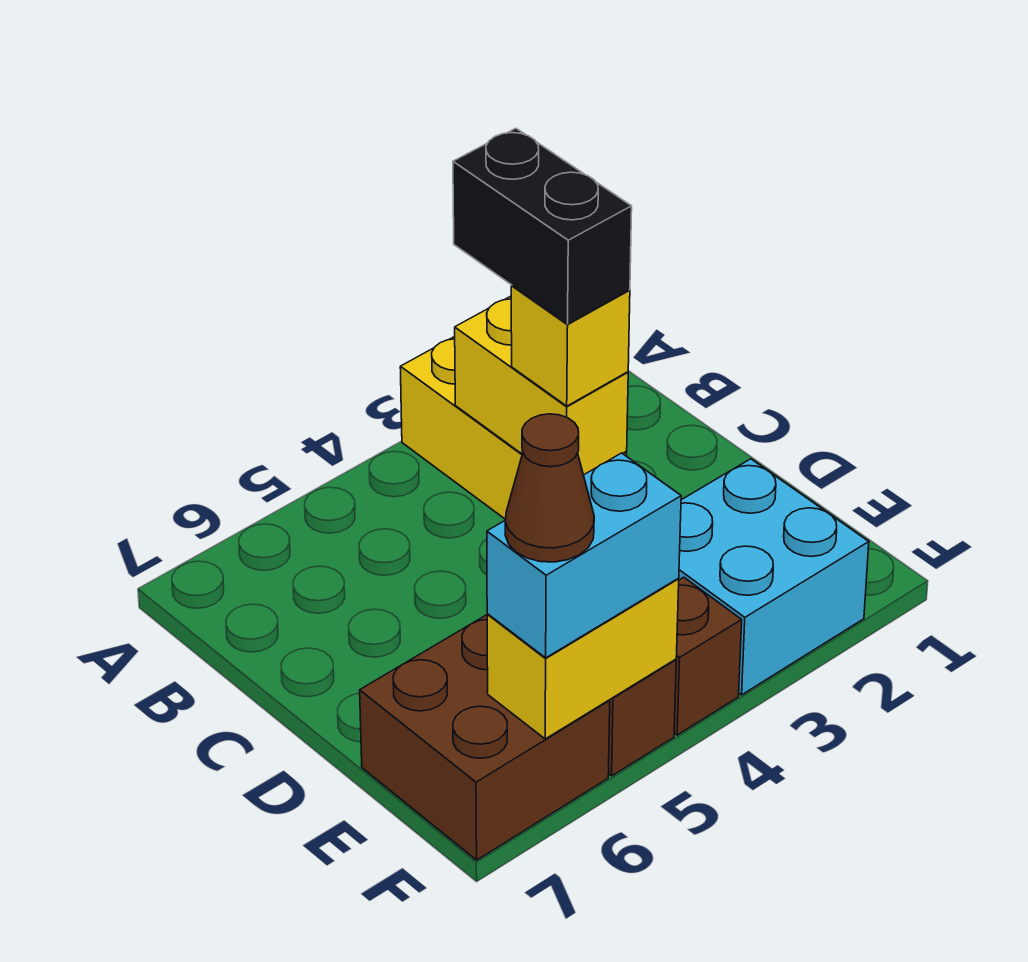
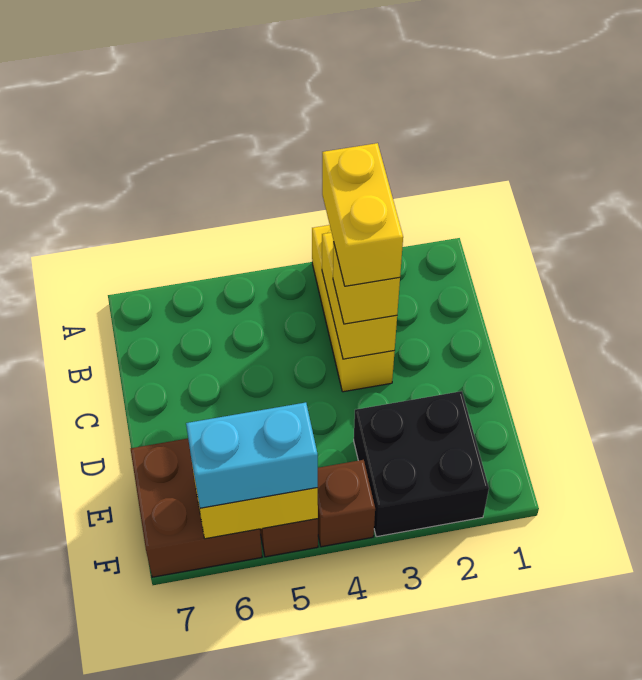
black brick B3:C3 level 4 -> yellow brick B3:C3 level 4
cyan brick E2:F3 level 1 -> black brick E2:F3 level 1
brown cone F6 level 4 -> none

